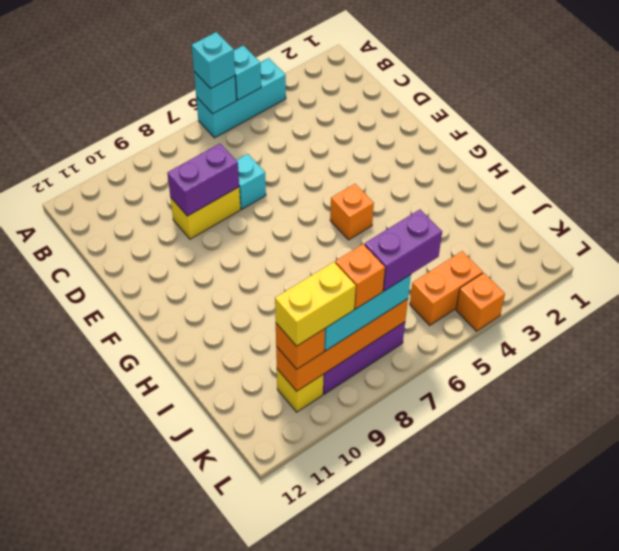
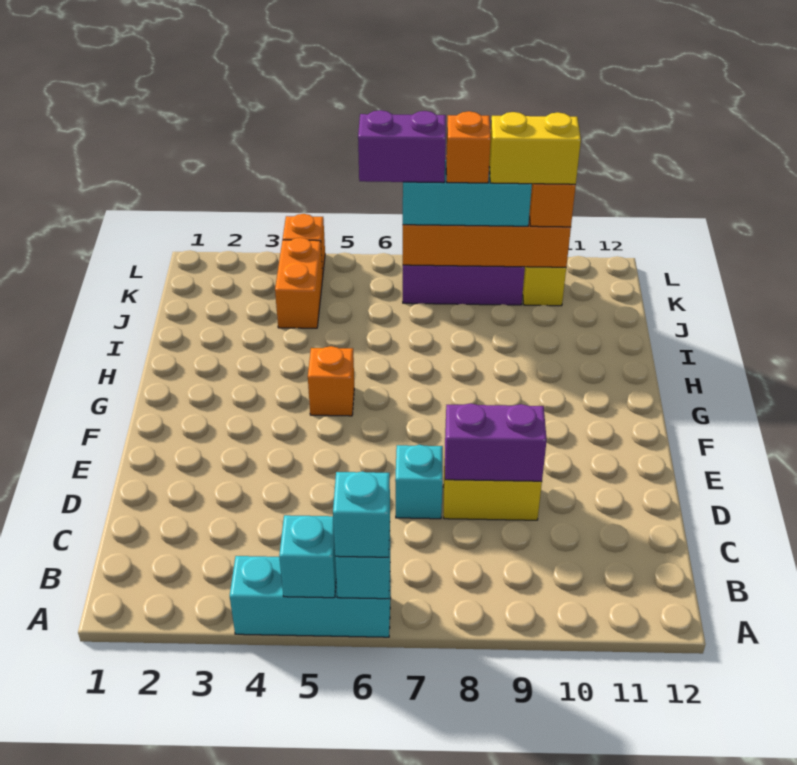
orange brick K4:K5 level 1 -> orange brick J4:K4 level 1

